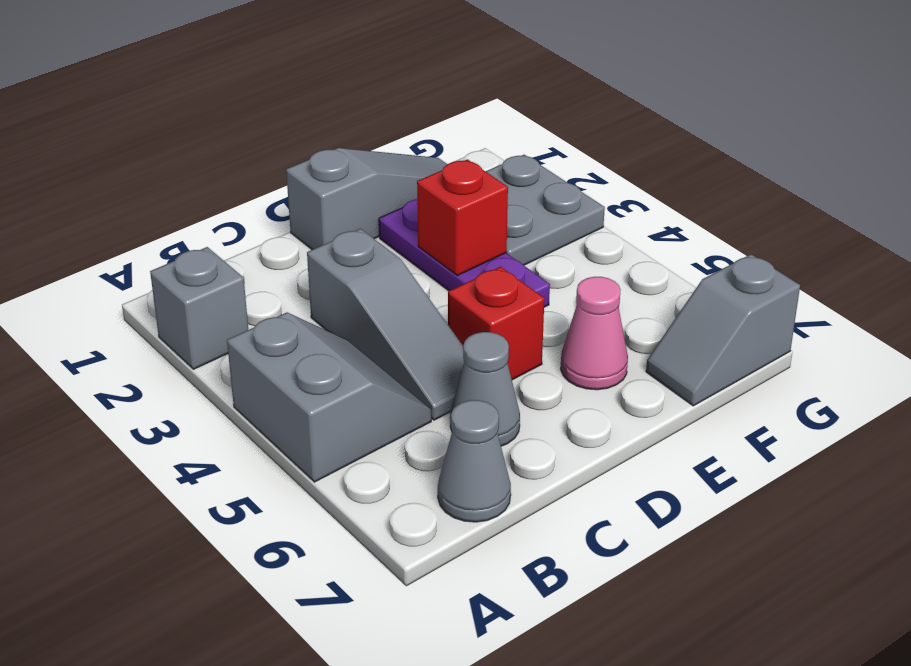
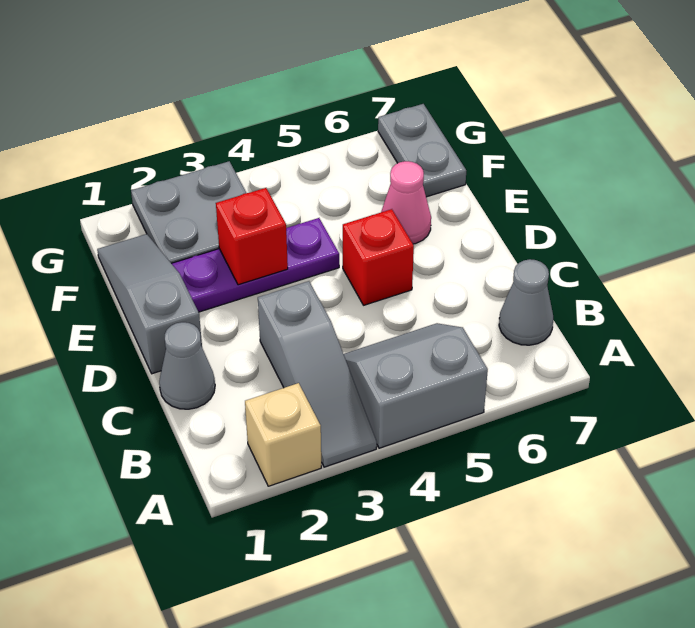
grey brick A2 level 1 -> tan brick A2 level 1
grey slope C3:C5 level 1 top 3 -> grey slope A3:C3 level 1 top C
grey cone C6 level 1 -> grey cone C1 level 1
grey slope F7:G7 level 1 top G -> grey plate F7:G7 level 1

